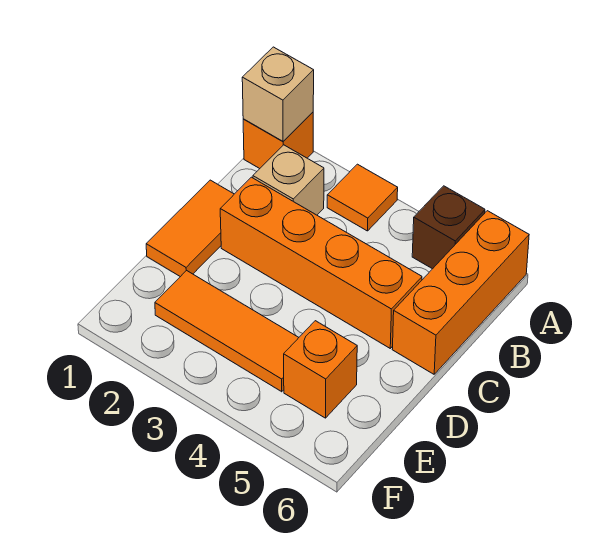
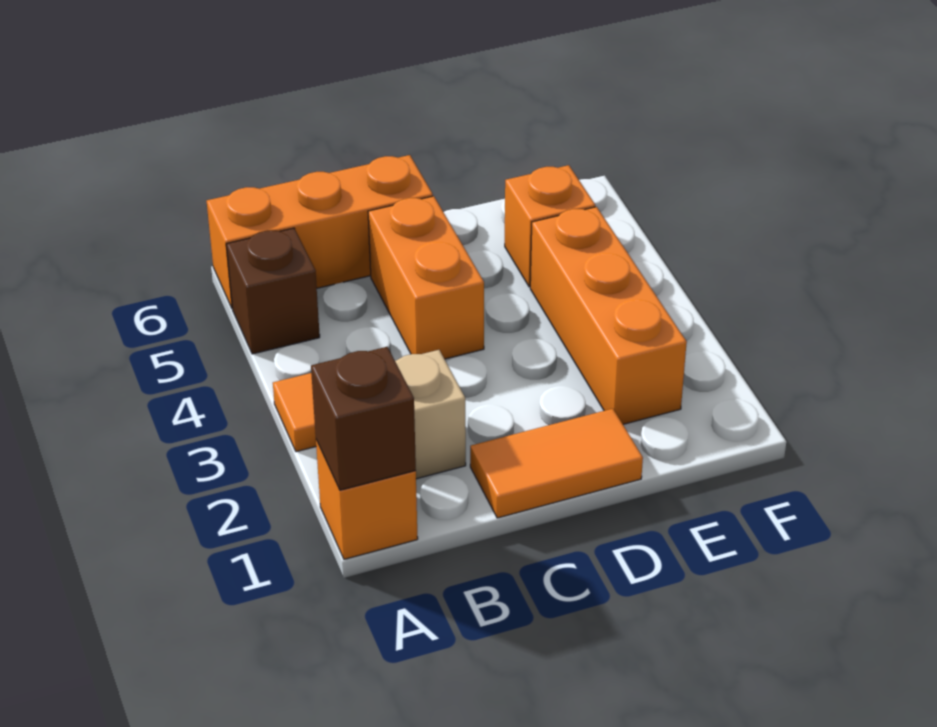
tan brick A1 level 2 -> brown brick A1 level 2
orange brick C2:C5 level 1 -> orange brick C4:C5 level 1
orange tile E2:E4 level 1 -> orange brick E2:E4 level 1

